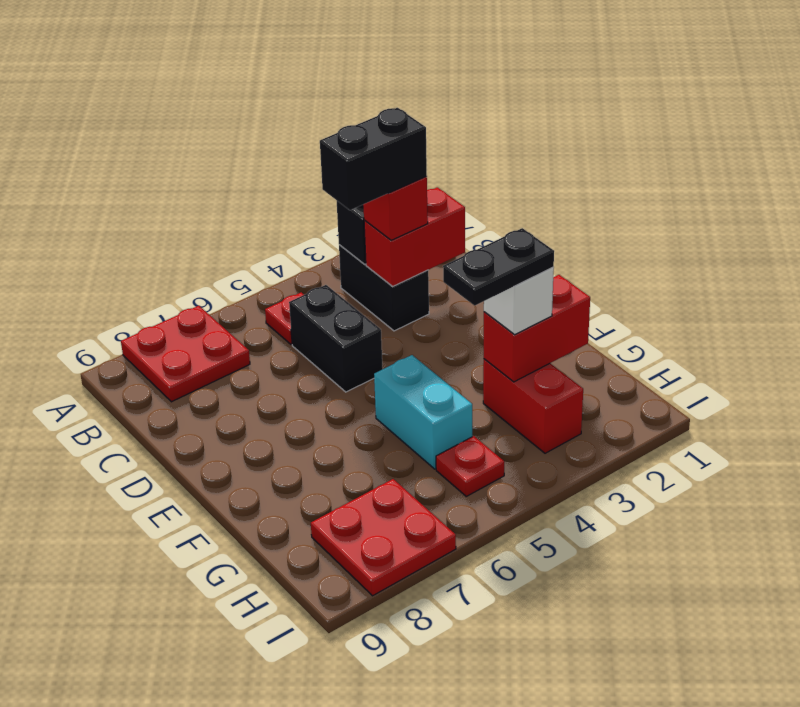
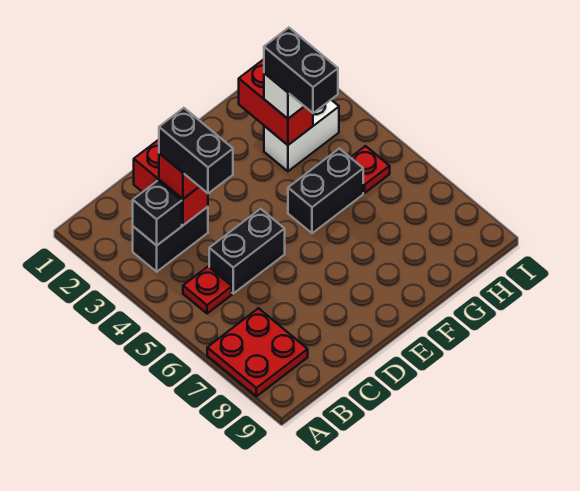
cyan brick F5:G5 level 1 -> black brick F5:G5 level 1
red brick G3:H3 level 1 -> white brick G3:H3 level 1
black plate G3:G4 level 4 -> black brick G3:G4 level 4
red plate H7:I8 level 1 -> none

